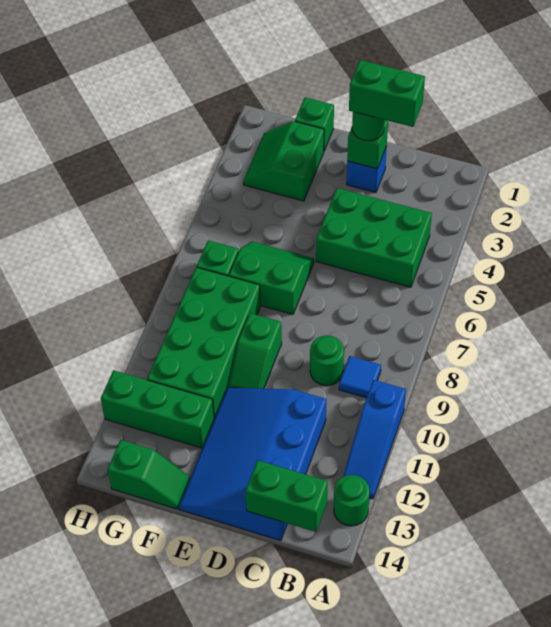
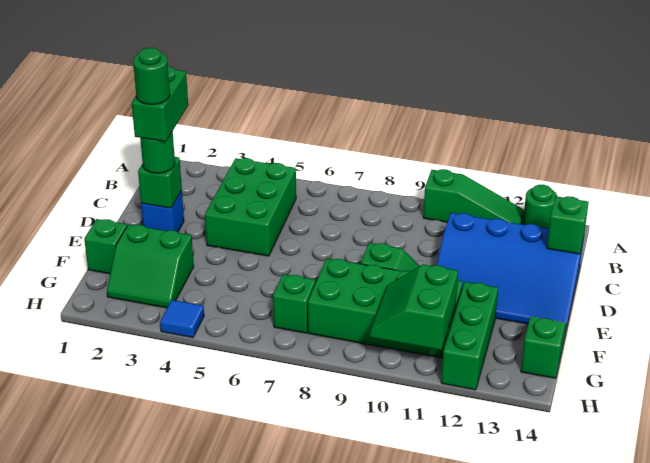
blue slope A10:A12 level 1 top 10 -> green slope A10:A12 level 1 top 10
blue tile B9 level 1 -> blue tile H4 level 1
green brick B14:C14 level 2 -> green brick C14 level 2
green round brick C9 level 1 -> green round brick D2 level 5
green slope E6:F7 level 1 top 7 -> green slope G10:H11 level 2 top 11

